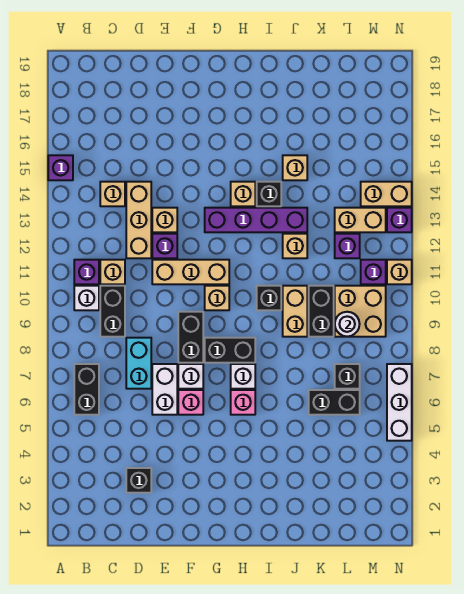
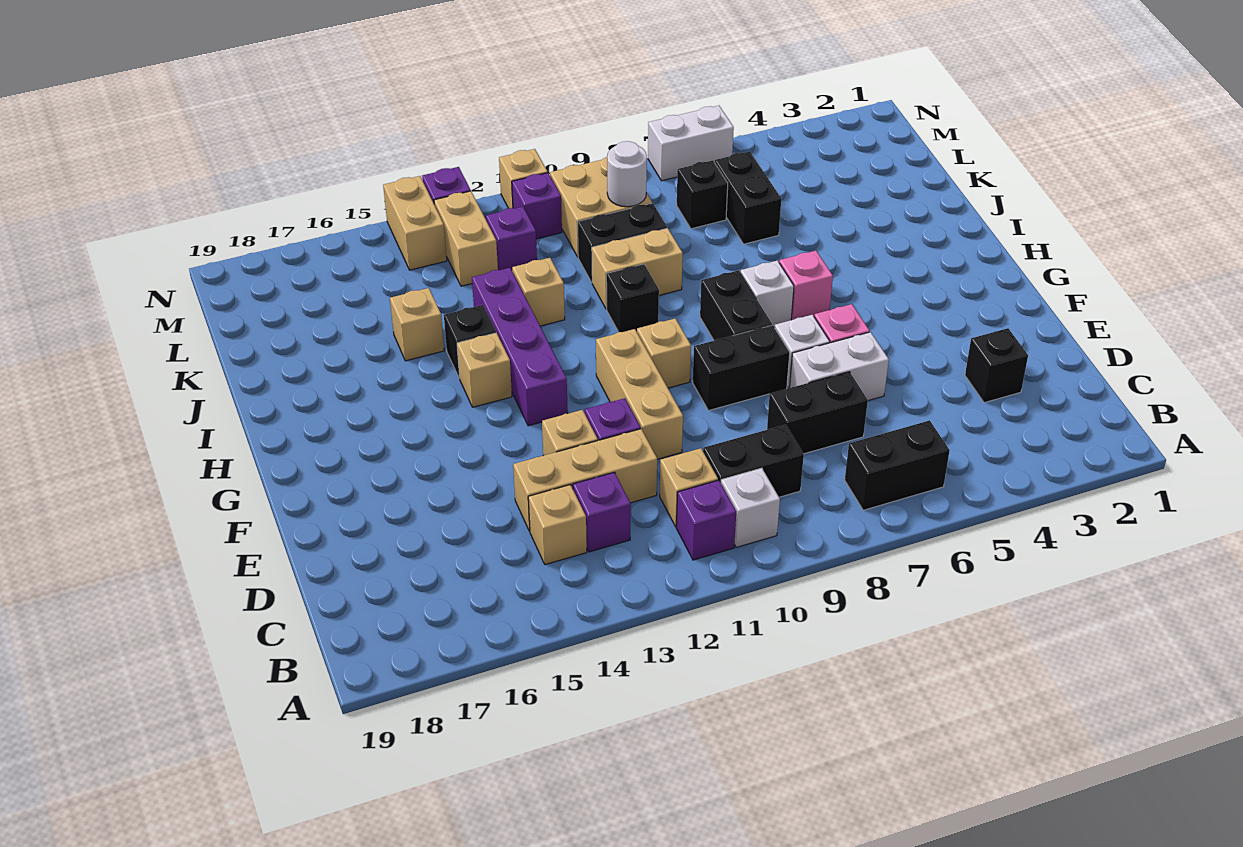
purple brick A15 level 1 -> purple brick C13 level 1
cyan brick D7:D8 level 1 -> black brick D7:D8 level 1
white brick N5:N7 level 1 -> white brick N6:N7 level 1

